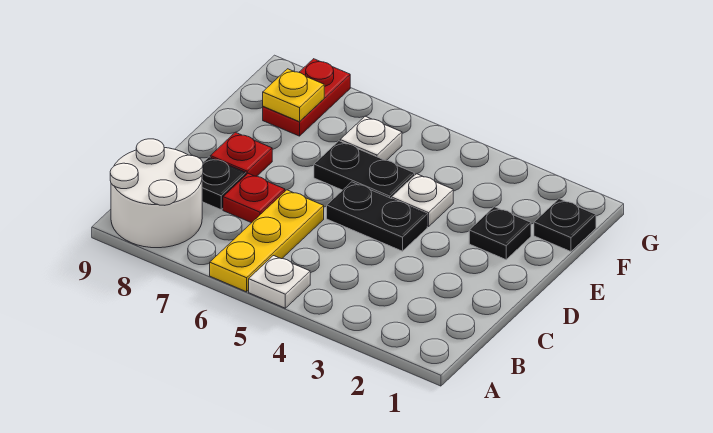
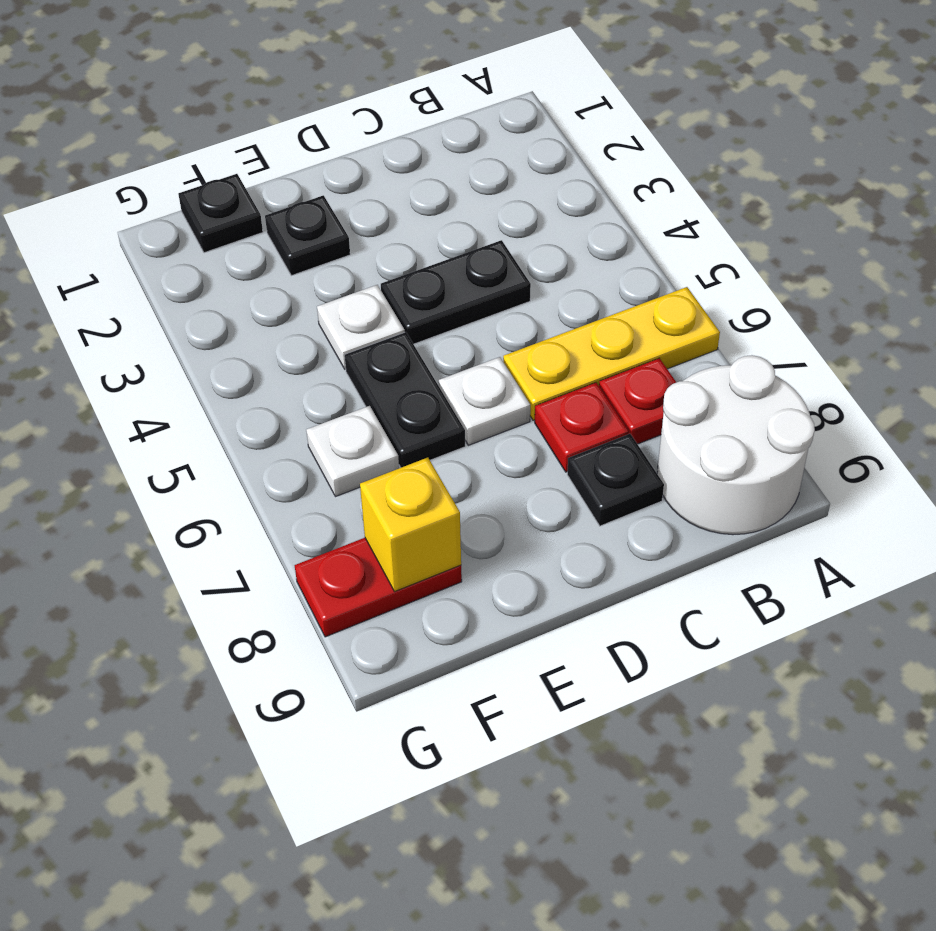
white plate A5 level 1 -> white plate D6 level 1
black plate D4:D5 level 1 -> black plate C4:D4 level 1
red plate D8 level 1 -> red plate B7 level 1
yellow plate F8 level 2 -> yellow brick F8 level 2

